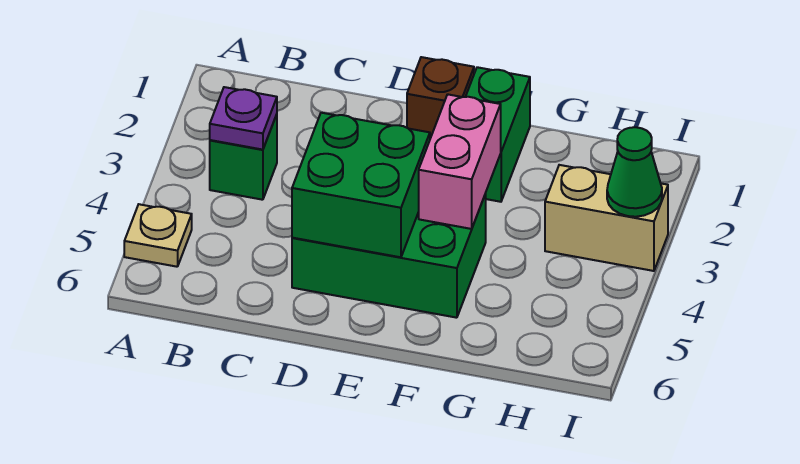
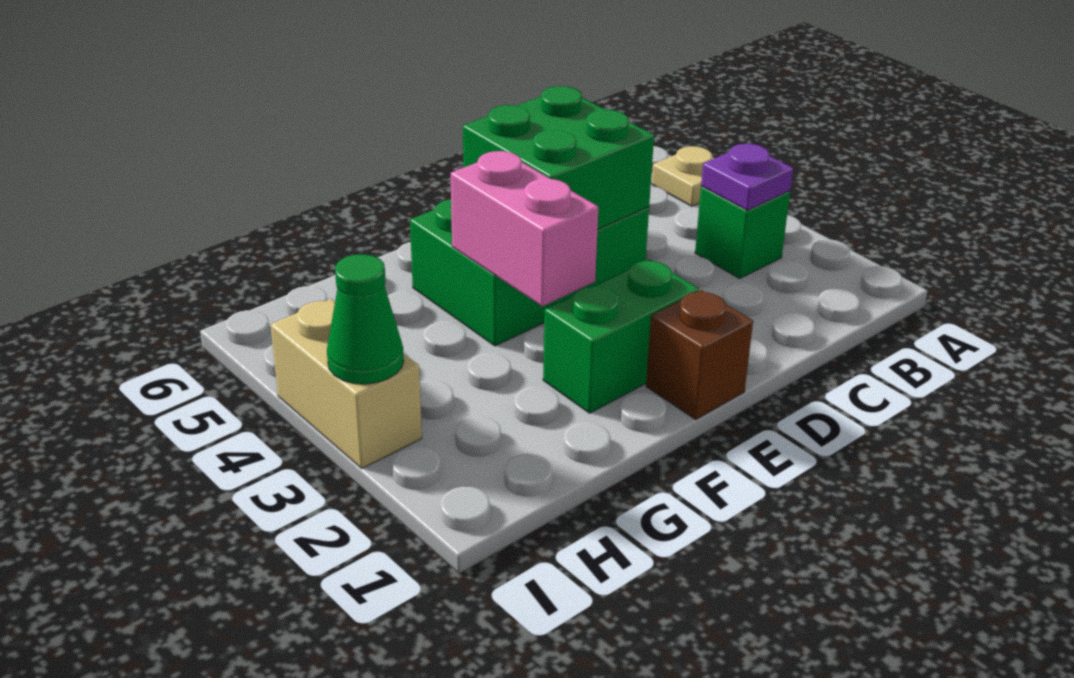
green brick F1:F2 level 1 -> green brick E2:F2 level 1
tan brick H3:I3 level 1 -> tan brick I3:I4 level 1

